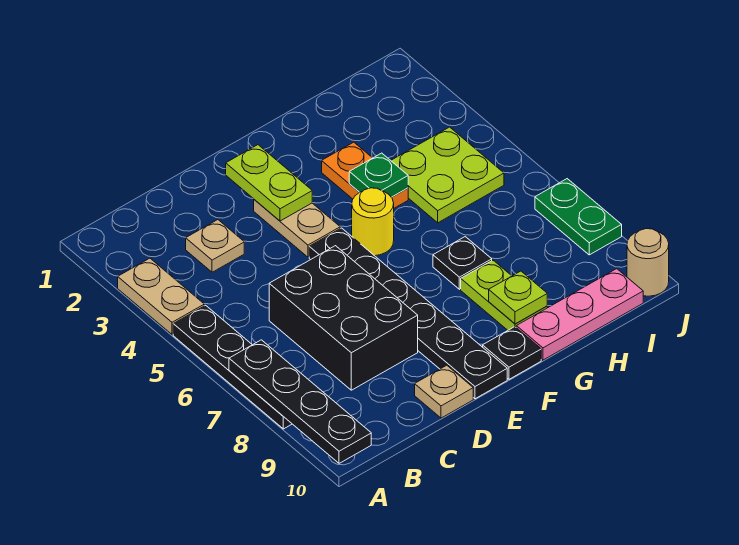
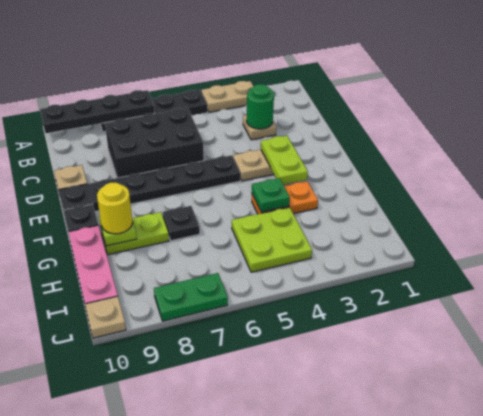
none -> green round brick C3 level 2
lime plate E2:E3 level 2 -> lime plate E3:F3 level 2
yellow round brick F5 level 1 -> yellow round brick G9 level 3
tan round brick J10 level 1 -> tan plate J10 level 1

